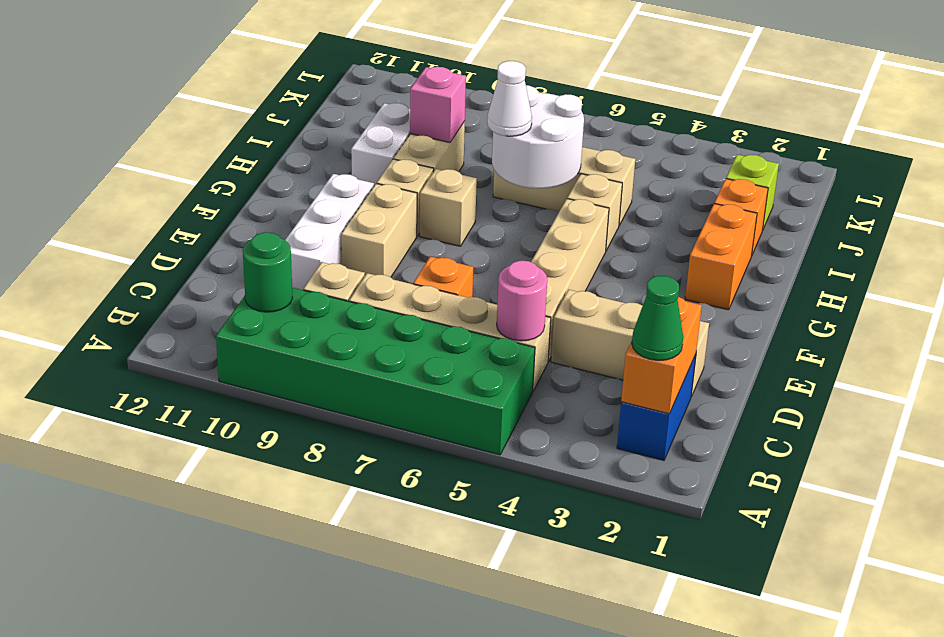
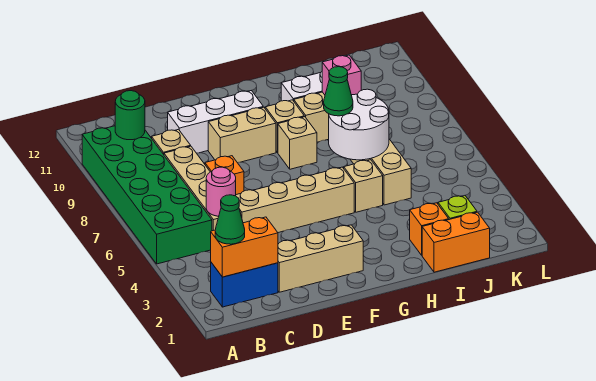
tan brick D2:D4 level 1 -> tan brick D2:F2 level 1
orange brick G2:H2 level 1 -> orange brick I1:J1 level 1
white cone H7 level 3 -> green cone H7 level 3

